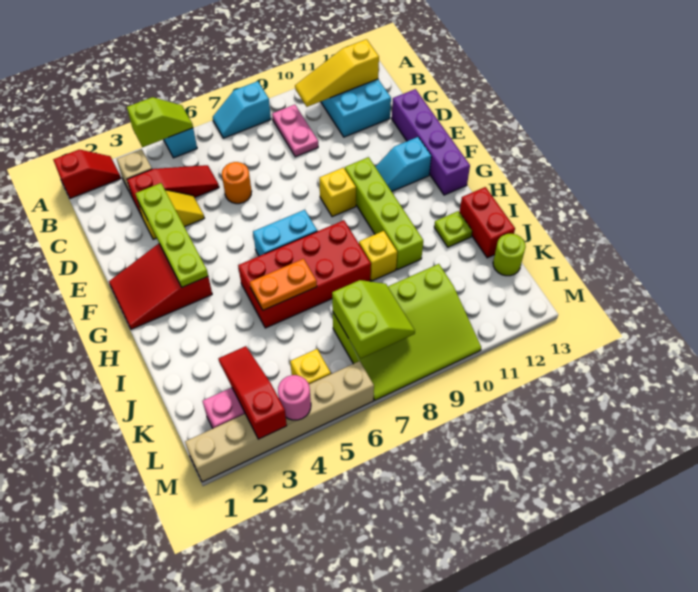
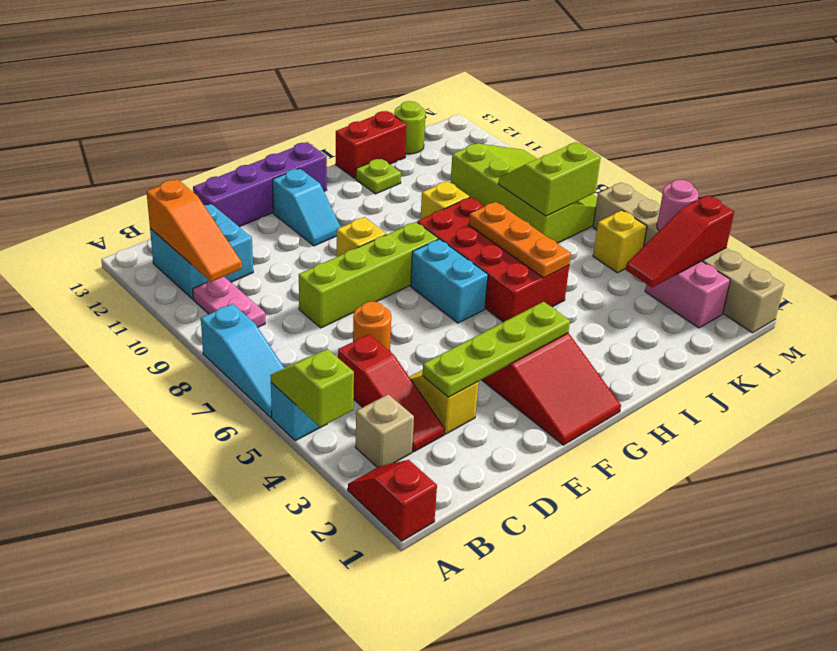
cyan slope A7:A8 level 1 top 8 -> cyan slope A6:A8 level 1 top 8
pink plate B9:C9 level 1 -> pink plate B9:B10 level 1
yellow slope B10:B12 level 2 top 12 -> orange slope B10:B12 level 2 top 12
red slope C3:C5 level 1 top 3 -> red slope C3:C5 level 1 top 5
lime brick F10:I10 level 1 -> lime brick D8:G8 level 1
orange plate I5:I6 level 2 -> orange plate I5:I7 level 2

